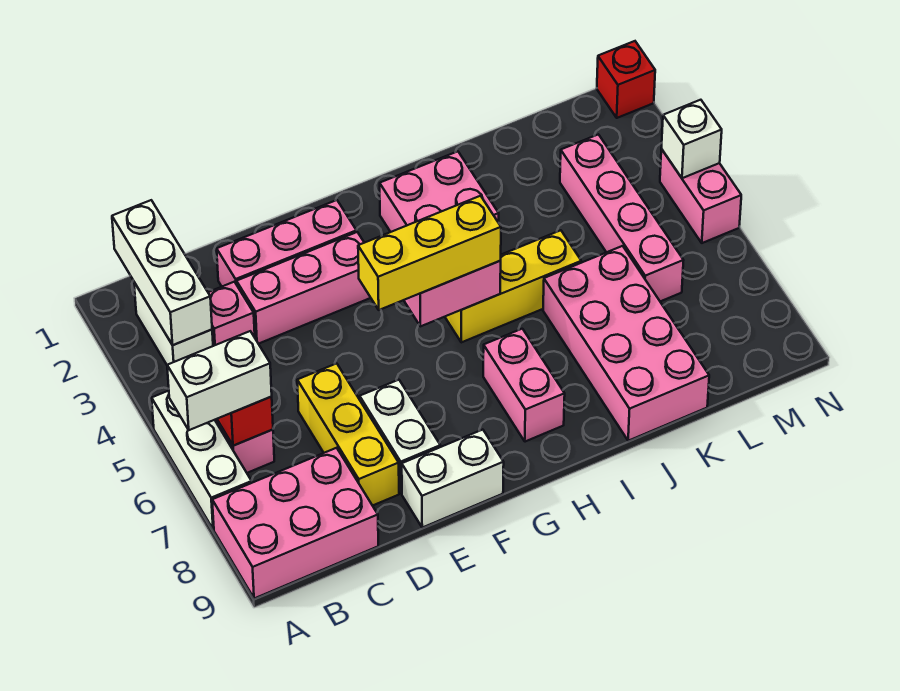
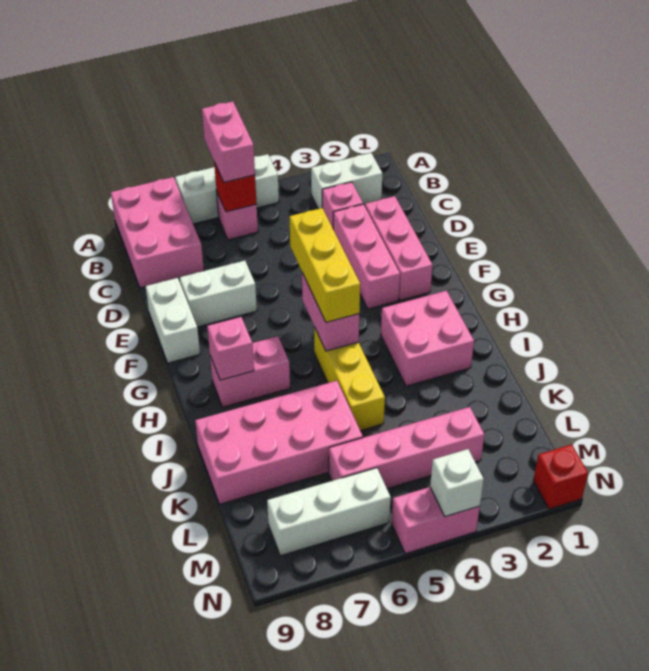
white brick A6:B6 level 3 -> pink brick A6:B6 level 3
white brick B1:B3 level 2 -> white brick M6:M8 level 1
yellow brick D6:D8 level 1 -> none
none -> pink brick H8 level 2

